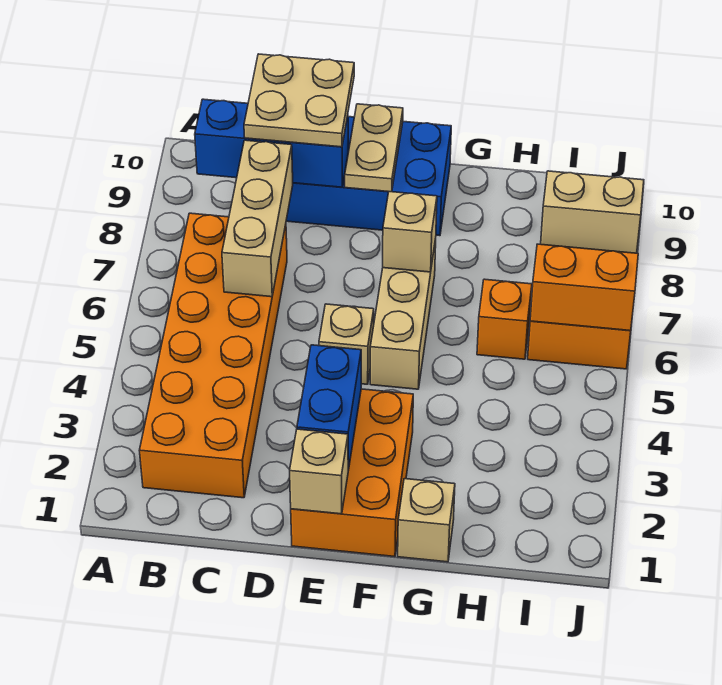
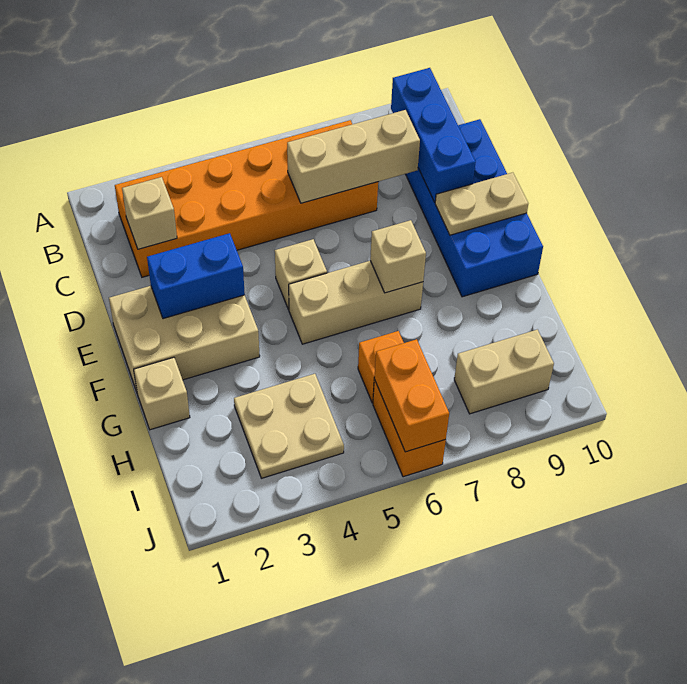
tan plate C9:D10 level 3 -> tan plate H3:I4 level 1
orange brick E1:F3 level 1 -> tan brick E1:F3 level 1
tan brick E1 level 2 -> tan brick C2 level 2
tan brick I9:J9 level 1 -> tan brick I8:I9 level 1

